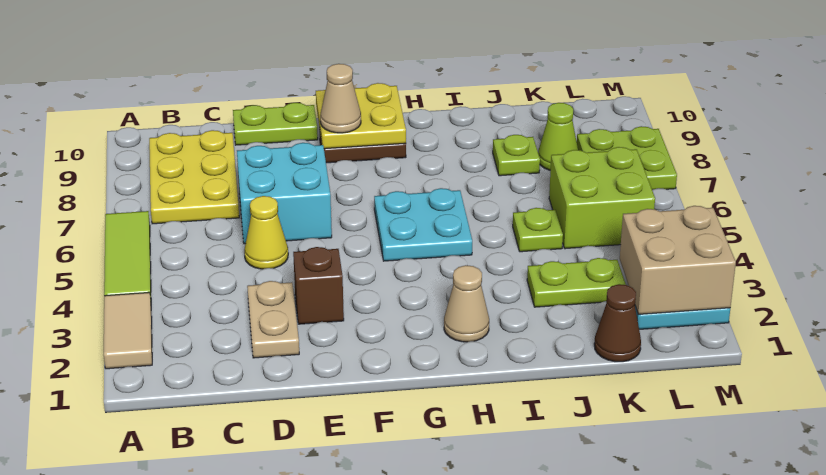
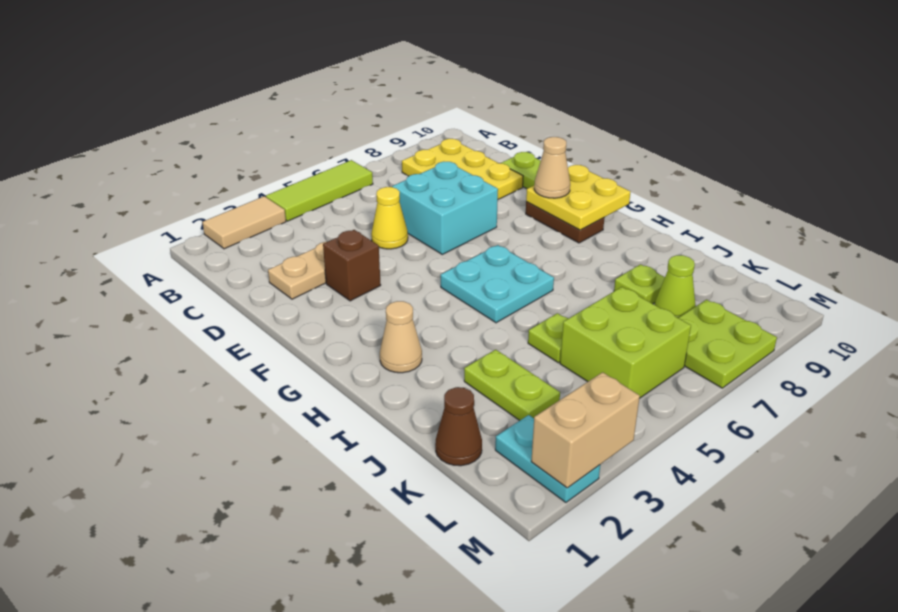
yellow plate B7:C9 level 1 -> yellow plate B8:D9 level 1
tan brick L2:M3 level 2 -> tan brick M2:M3 level 2

